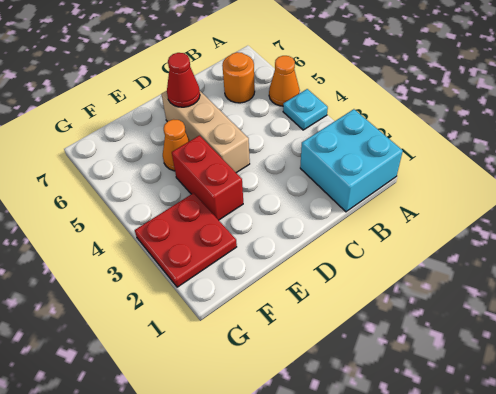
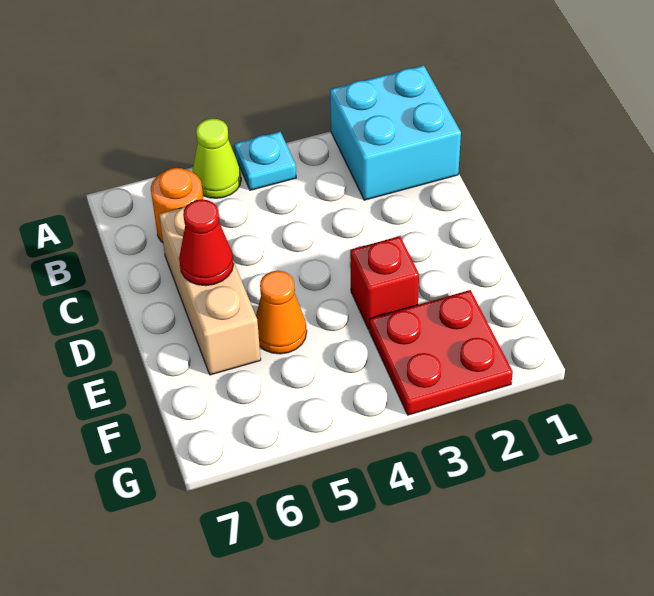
orange cone A5 level 1 -> lime cone A5 level 1
tan brick D4:D6 level 1 -> tan brick C6:E6 level 1
red brick E3:E4 level 1 -> red brick E3 level 1

